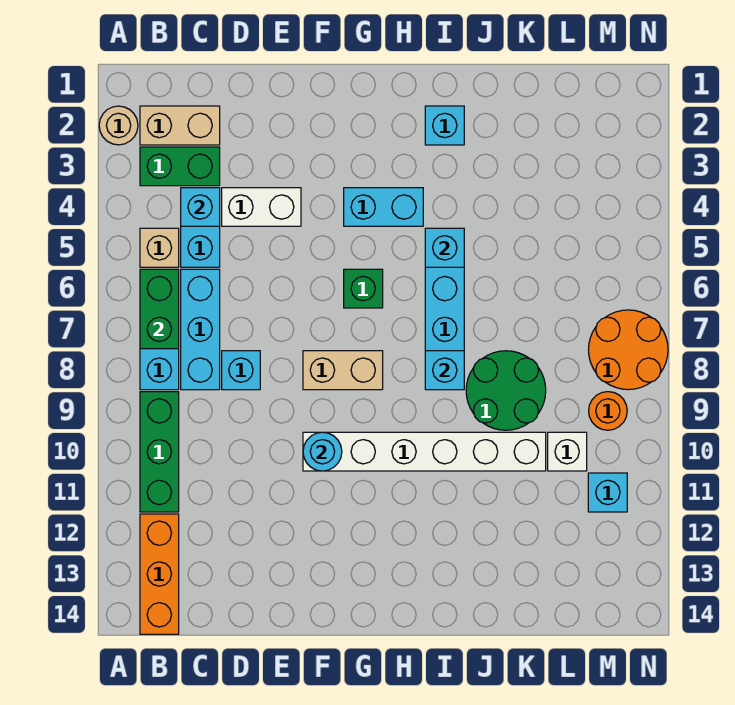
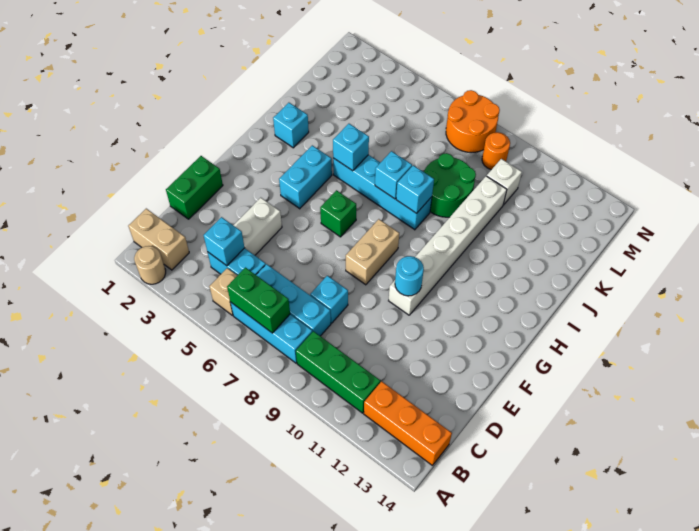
tan brick B2:C2 level 1 -> tan brick B1:B2 level 1
green brick B3:C3 level 1 -> green brick D1:E1 level 1
cyan brick M11 level 1 -> cyan brick I7 level 2

